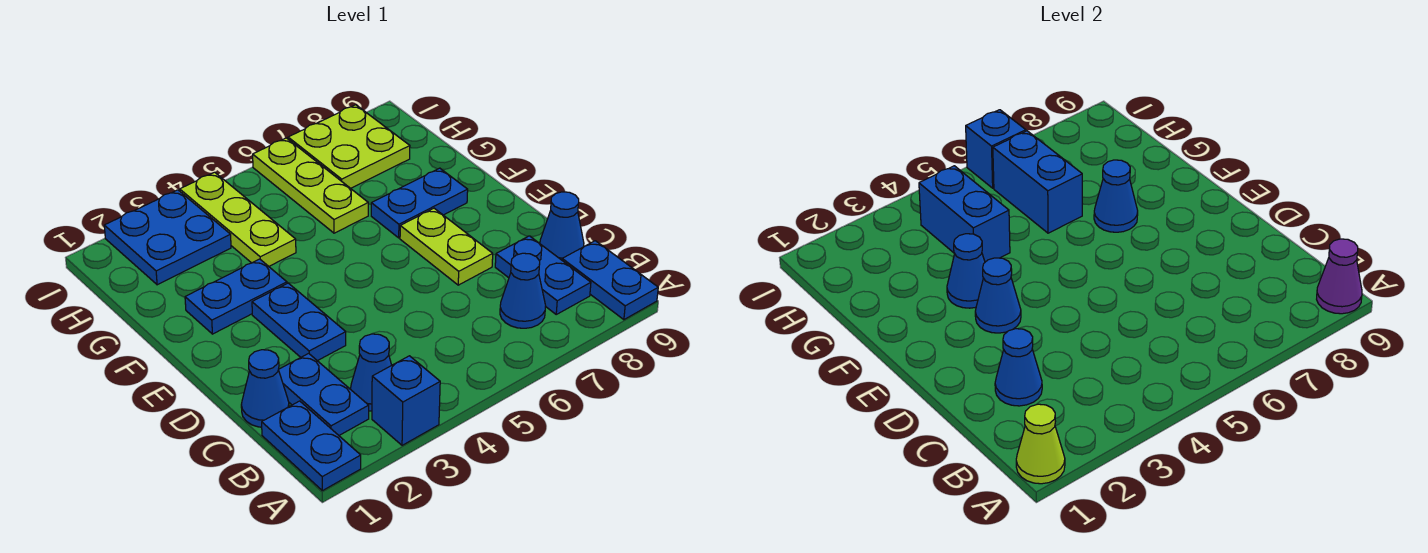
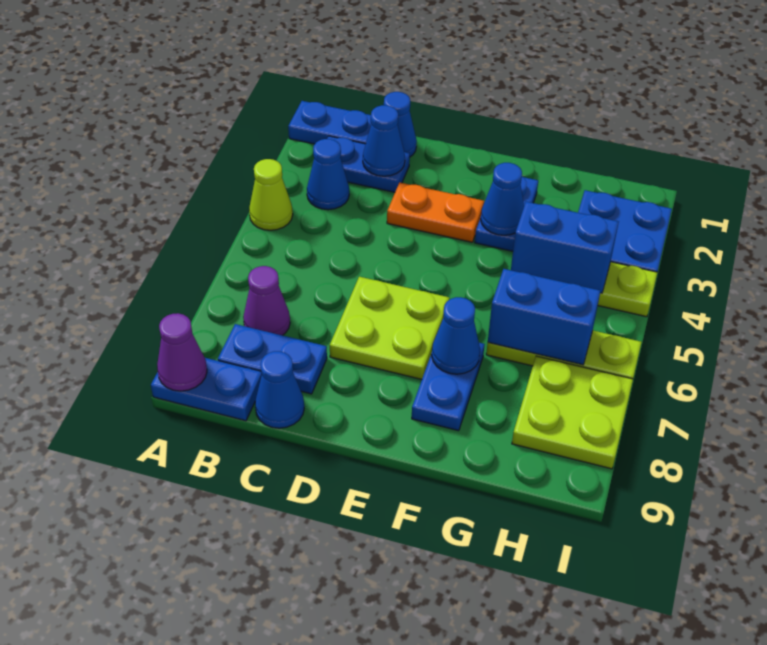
lime cone A1 level 2 -> lime cone A4 level 1
blue brick A3 level 1 -> none
blue cone B7 level 1 -> purple cone B7 level 1
blue plate D3:E3 level 1 -> orange plate D3:E3 level 1
lime plate D7:E7 level 1 -> lime plate D6:E7 level 1
blue cone E3 level 2 -> none
blue brick I6 level 2 -> none

